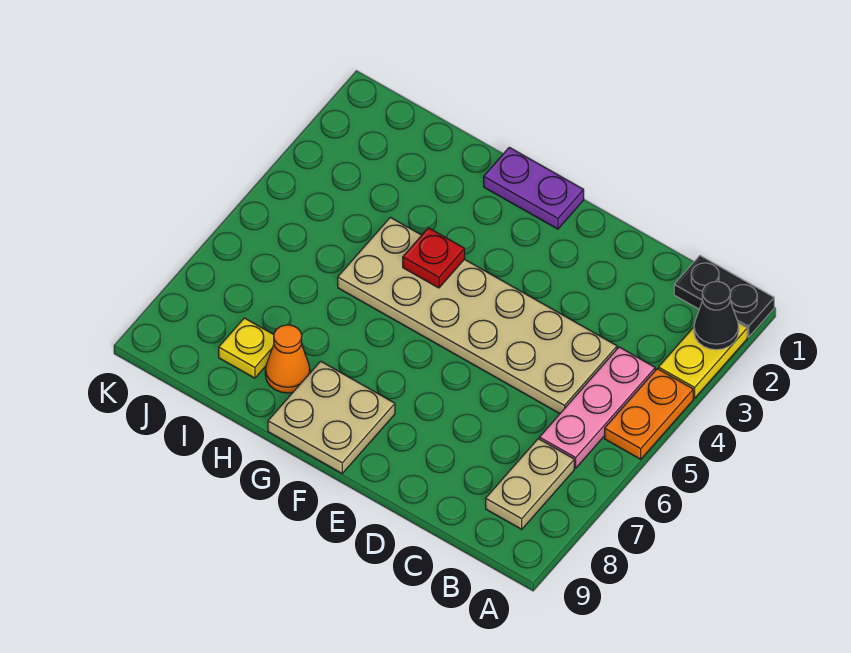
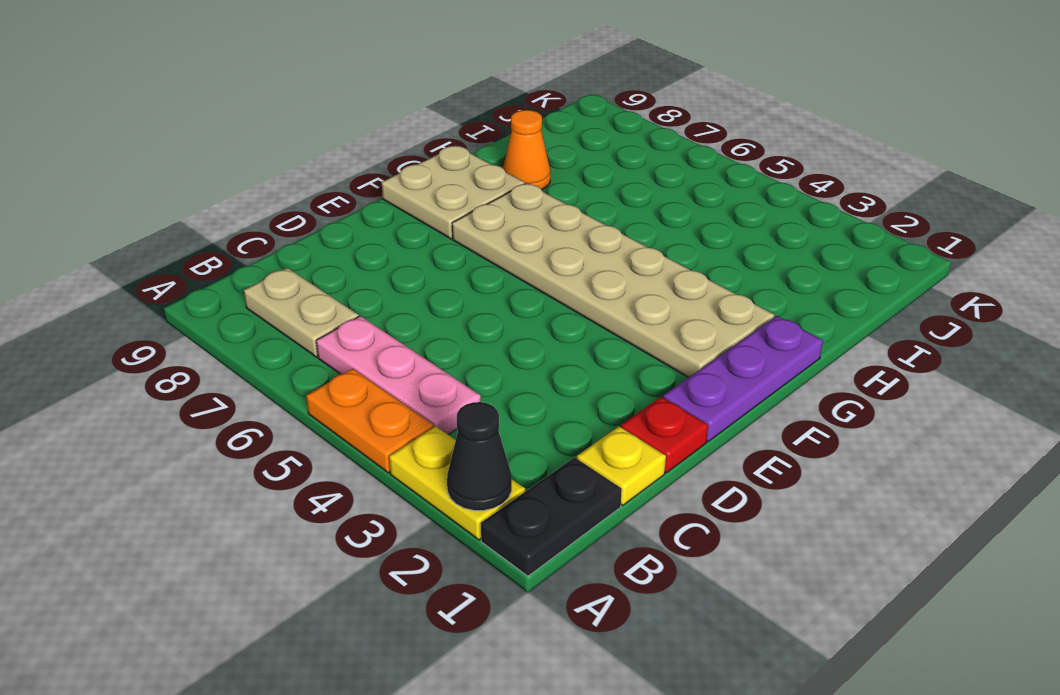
tan plate C4:H5 level 1 -> tan plate F2:G7 level 1
purple plate F1:G1 level 1 -> purple plate E1:G1 level 1
red plate G4 level 2 -> red plate D1 level 1
yellow plate I8 level 1 -> yellow plate C1 level 1

